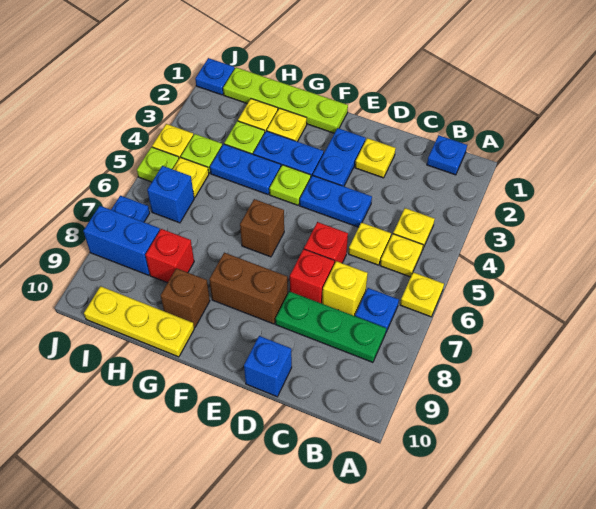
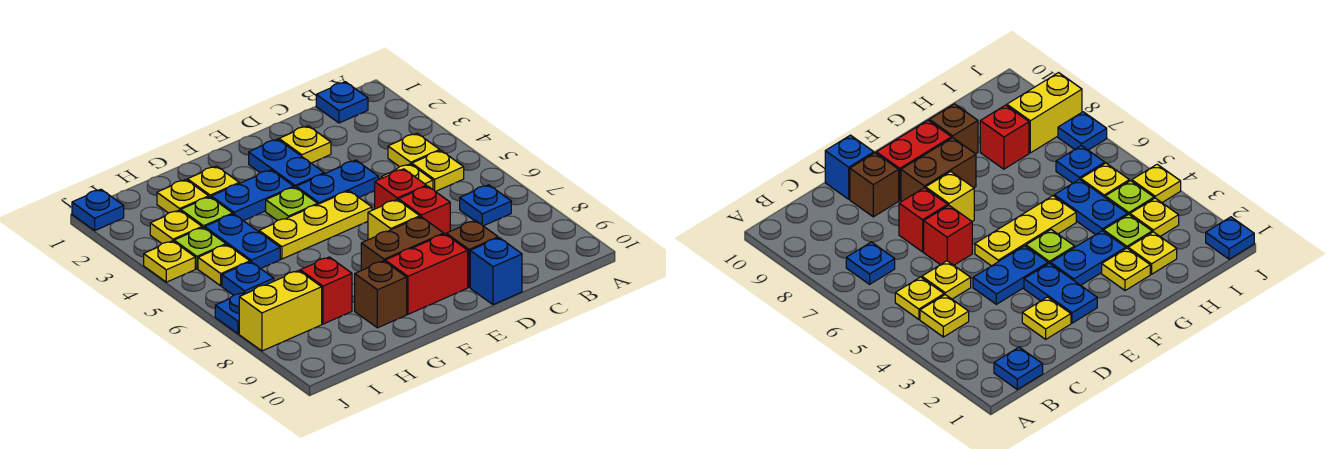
yellow plate A6 level 1 -> yellow plate I3 level 1
green plate B8:D8 level 1 -> none
yellow brick C7 level 1 -> yellow brick E7 level 1
none -> red brick E9:F9 level 1
lime plate F1:I1 level 1 -> none
brown brick F6 level 1 -> brown brick D9 level 1
blue plate G4:H4 level 1 -> blue plate H4:H5 level 1
yellow plate G10:I10 level 1 -> yellow plate E5:G5 level 1
blue brick I6 level 1 -> blue plate I6 level 1
blue brick I8:J8 level 1 -> yellow brick I8:J8 level 1
lime plate J5 level 1 -> none

